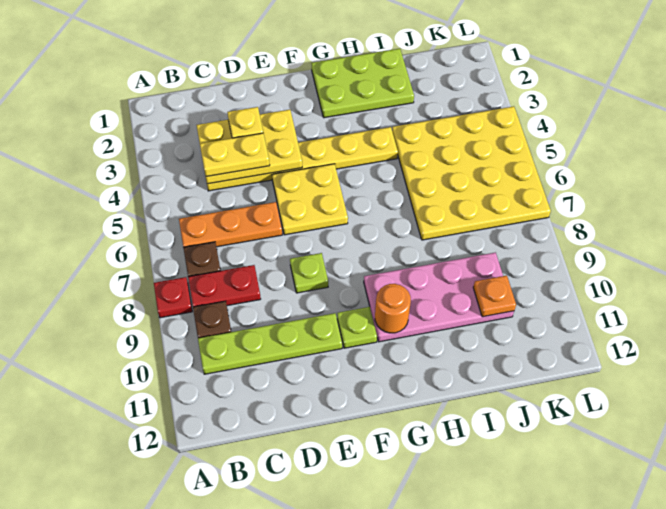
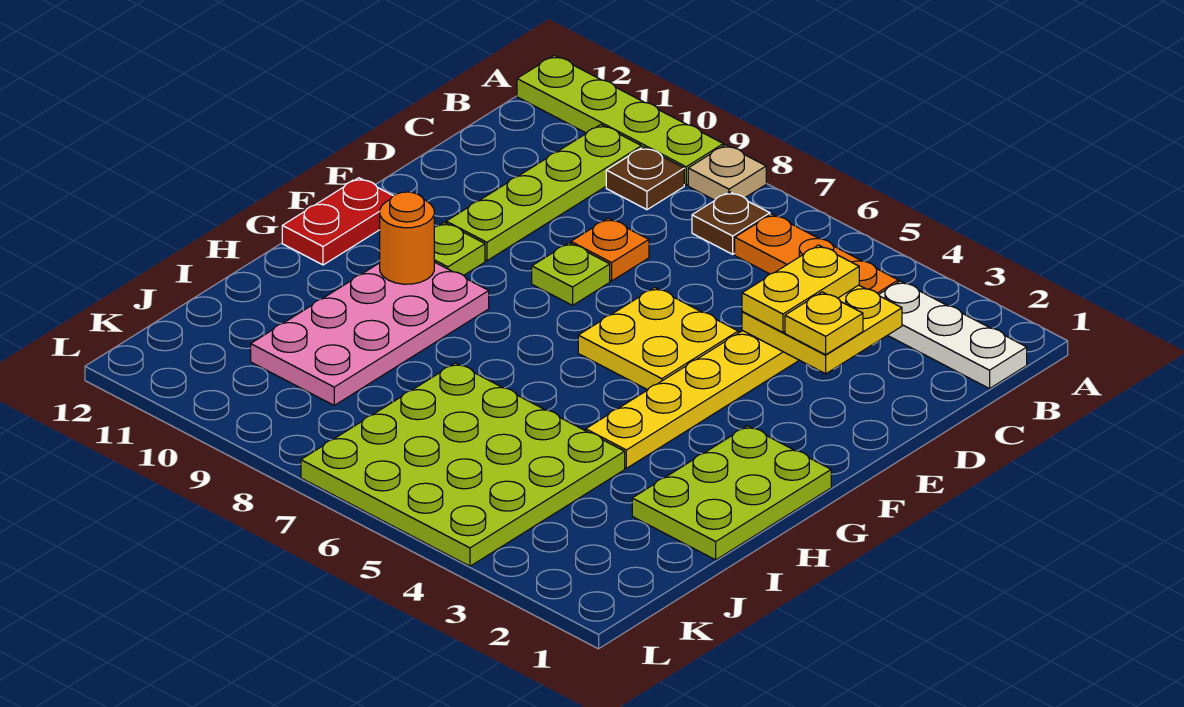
red plate A8 level 1 -> tan plate A8 level 1
none -> lime plate A9:A12 level 1
none -> white plate B1:B3 level 1
orange plate B6:D6 level 1 -> orange plate B4:B6 level 1
red plate B8:C8 level 1 -> red plate F12:G12 level 1
yellow plate C3:E4 level 2 -> yellow plate C3:D4 level 2
yellow plate I4:L7 level 1 -> lime plate I4:L7 level 1
orange plate J10 level 2 -> orange plate D8 level 1

